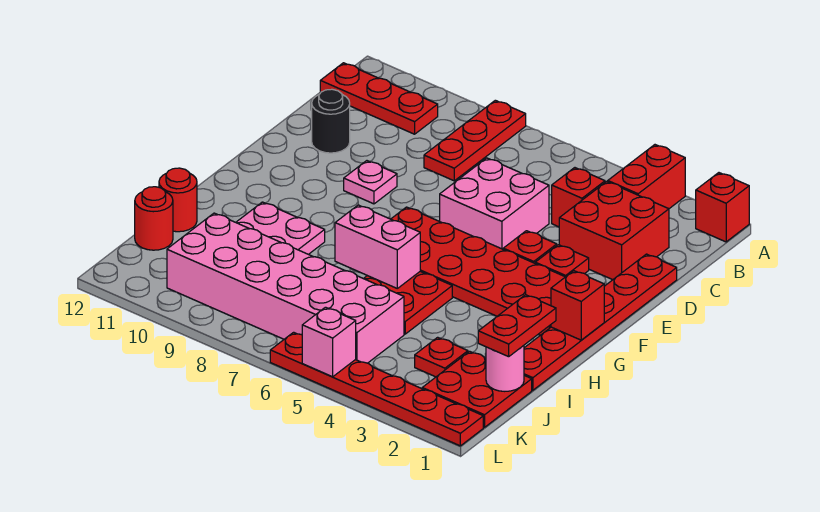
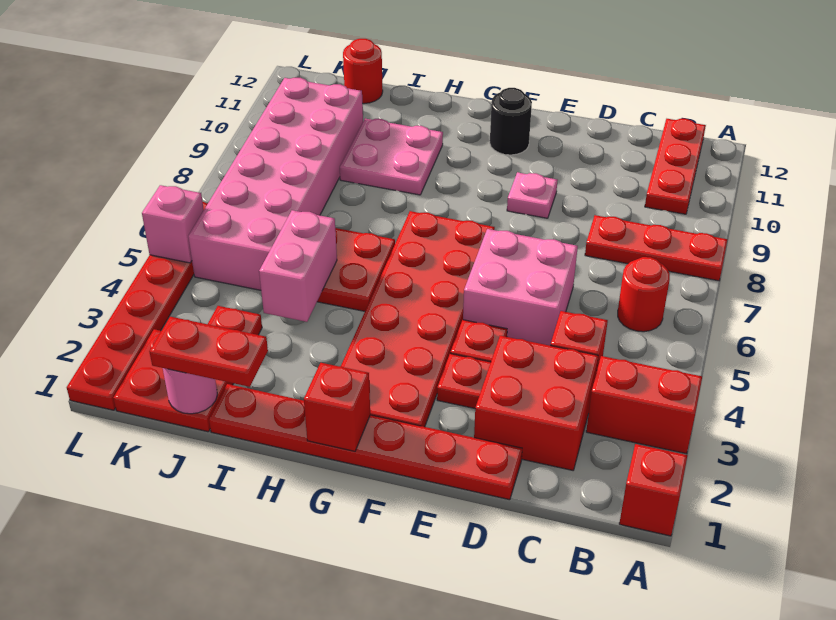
black round brick D11 level 1 -> black round brick F11 level 1
pink brick H6:H7 level 2 -> pink brick I4:I5 level 2
red round brick I12 level 1 -> red round brick B6 level 1

